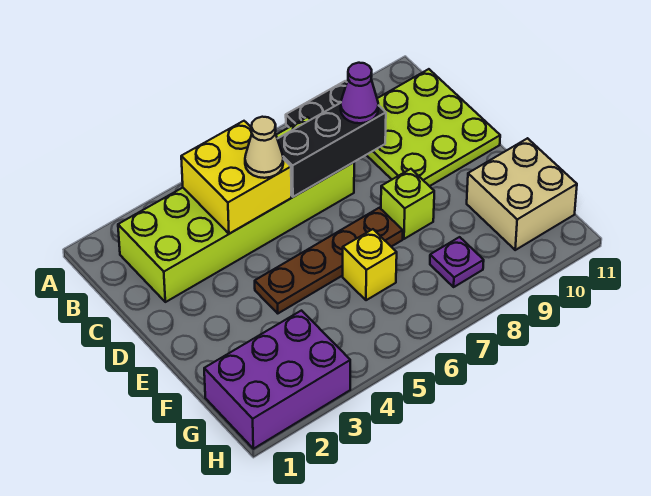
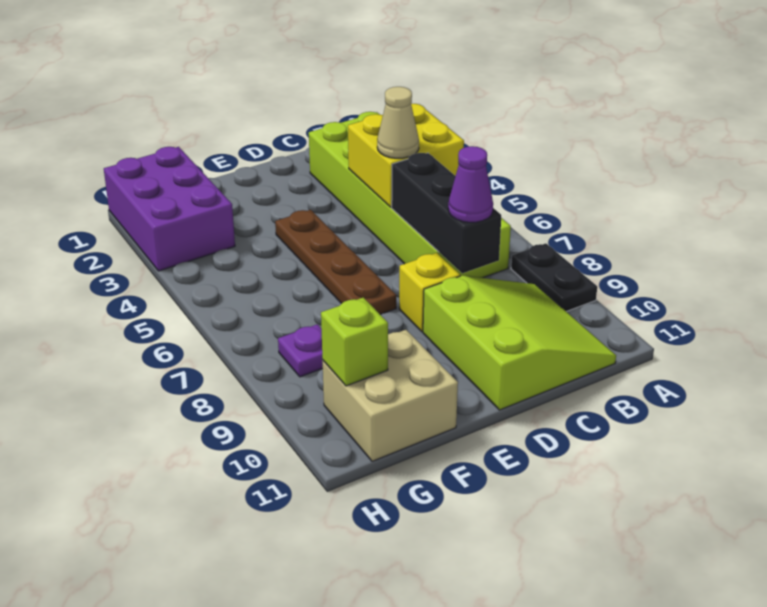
lime plate B9:D11 level 1 -> lime slope B9:D11 level 1 top D
lime brick E8 level 1 -> lime brick G10 level 2
yellow brick F6 level 1 -> yellow brick D8 level 1

